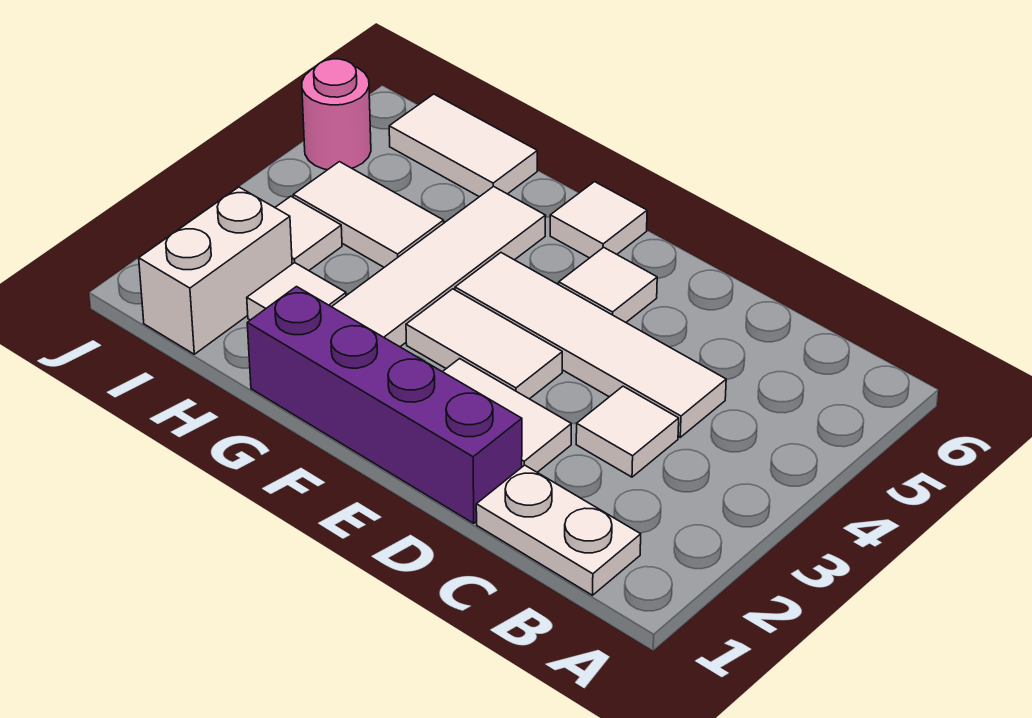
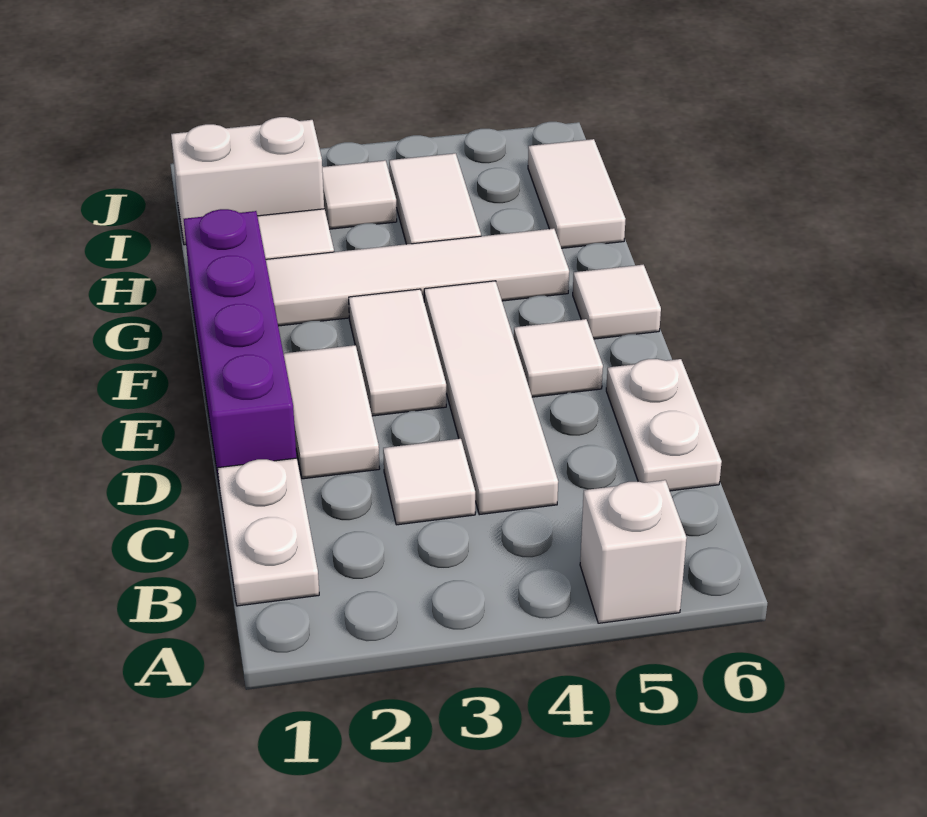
none -> white brick A5 level 1
none -> white plate C6:D6 level 1
pink round brick J5 level 1 -> none

